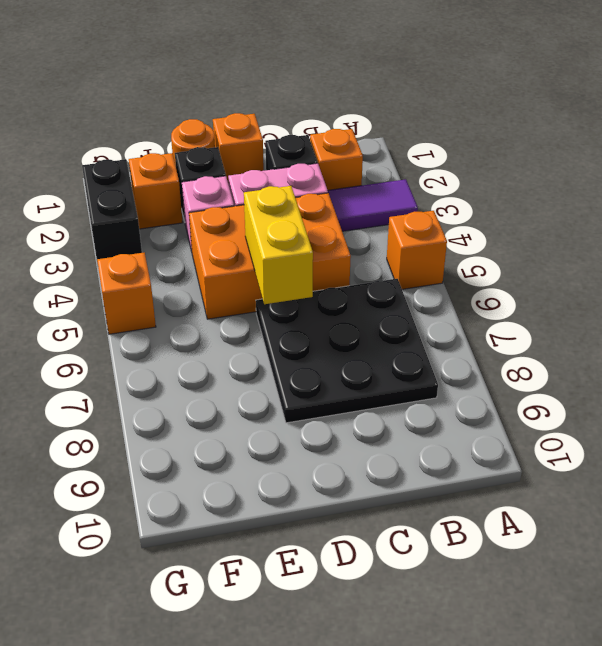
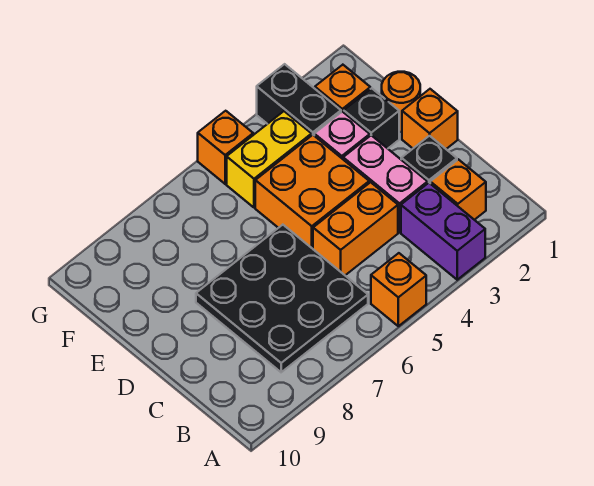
purple tile A3:B3 level 1 -> purple brick A3:B3 level 1
yellow brick D5:D6 level 2 -> yellow brick F4:F5 level 1
black brick G2:G3 level 1 -> black brick F3:G3 level 1

